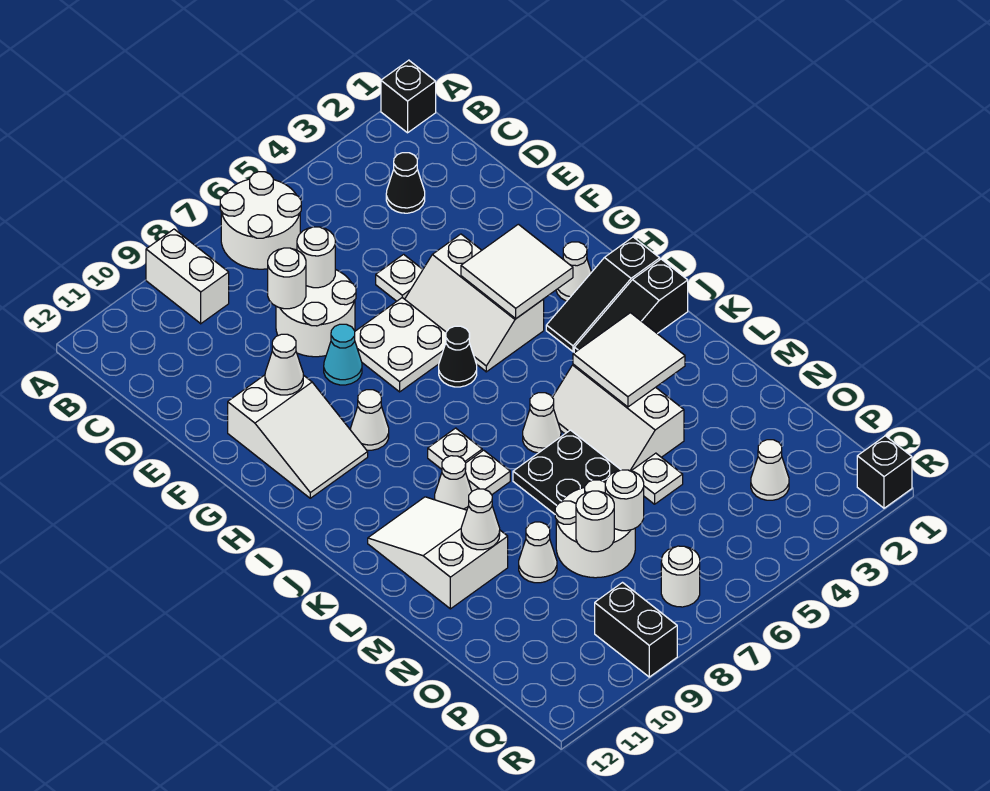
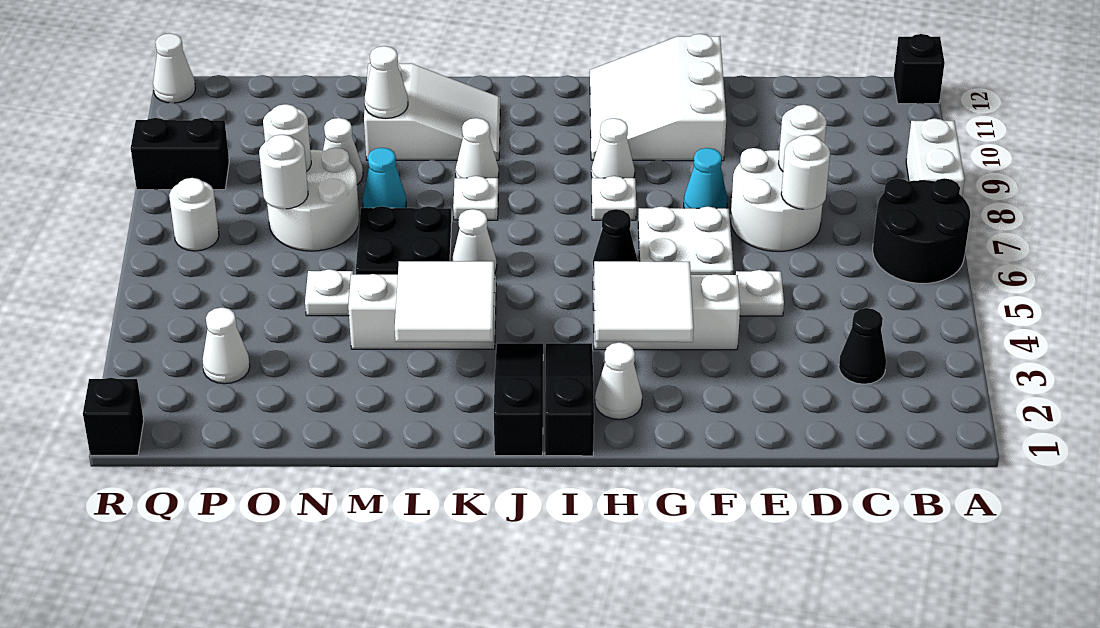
black brick A1 level 1 -> black brick A12 level 1
white round brick A6:B7 level 1 -> black round brick A6:B7 level 1
white brick A9:B9 level 1 -> white brick A8:A9 level 1
white slope F10:H11 level 1 top F -> white slope F10:H12 level 1 top F
white cone F10 level 2 -> white cone R12 level 1
white plate J8 level 1 -> white plate H8 level 1
none -> cyan cone M8 level 1

